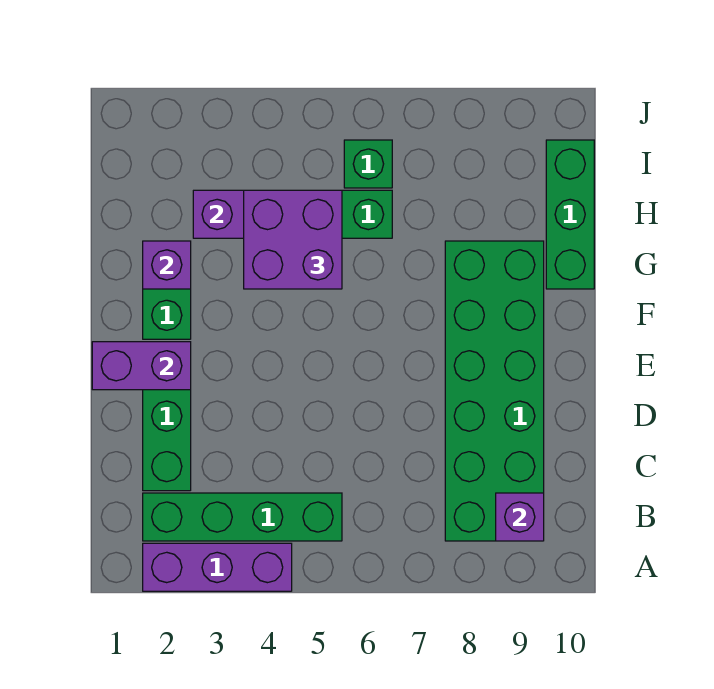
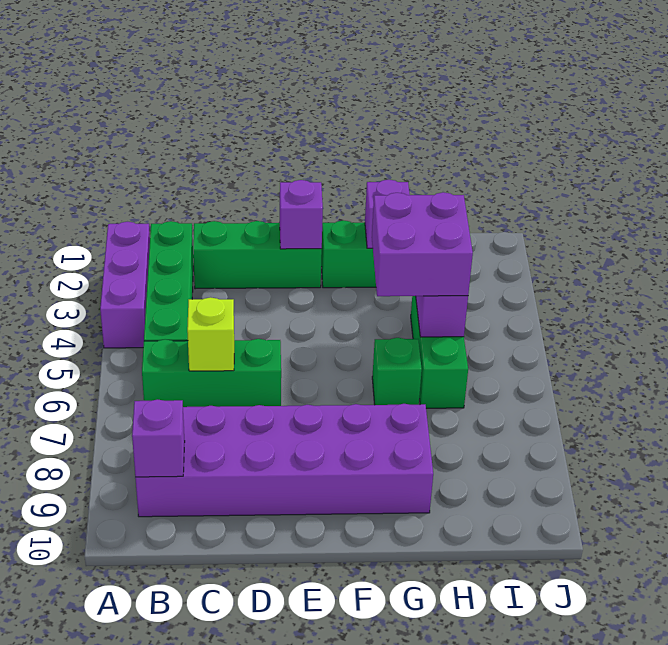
green brick B8:G9 level 1 -> purple brick B8:G9 level 1
none -> lime brick C6 level 2
purple brick E1:E2 level 2 -> purple brick E2 level 2
green brick G10:I10 level 1 -> green brick B6:D6 level 1
green brick I6 level 1 -> green brick G6 level 1

